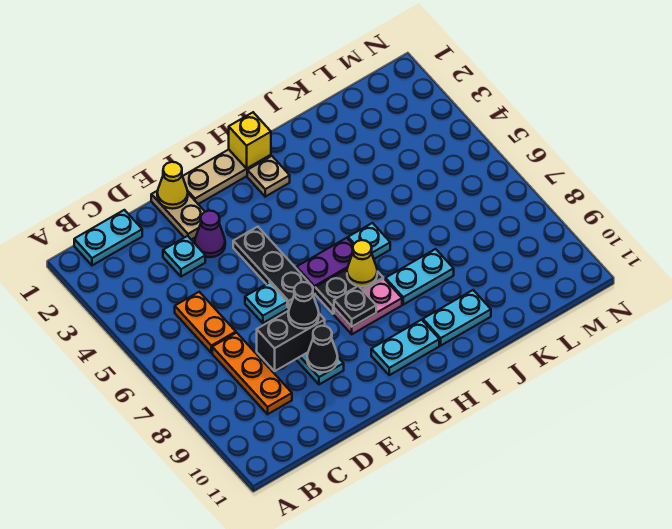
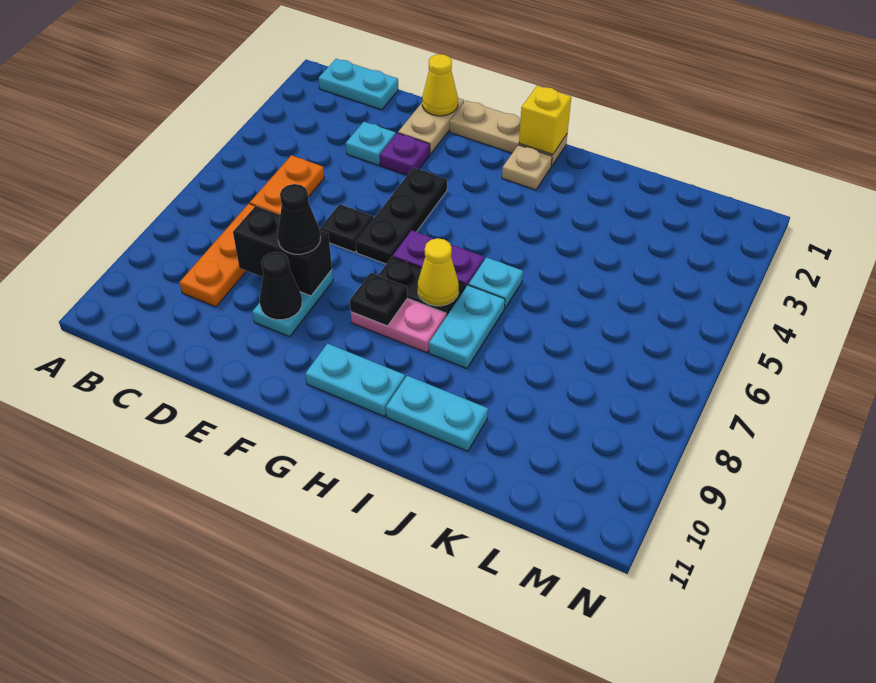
purple cone E3 level 1 -> purple plate E3 level 1
cyan plate E6 level 1 -> black plate E6 level 1
cyan plate I8:J8 level 1 -> cyan plate I7:I8 level 1

